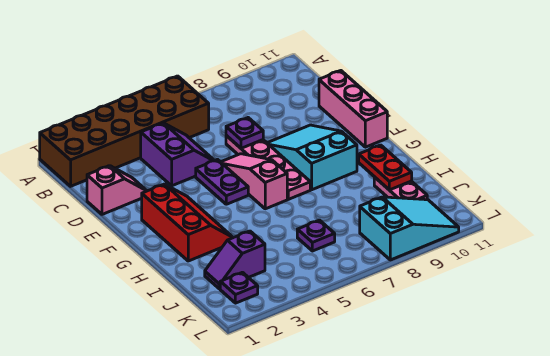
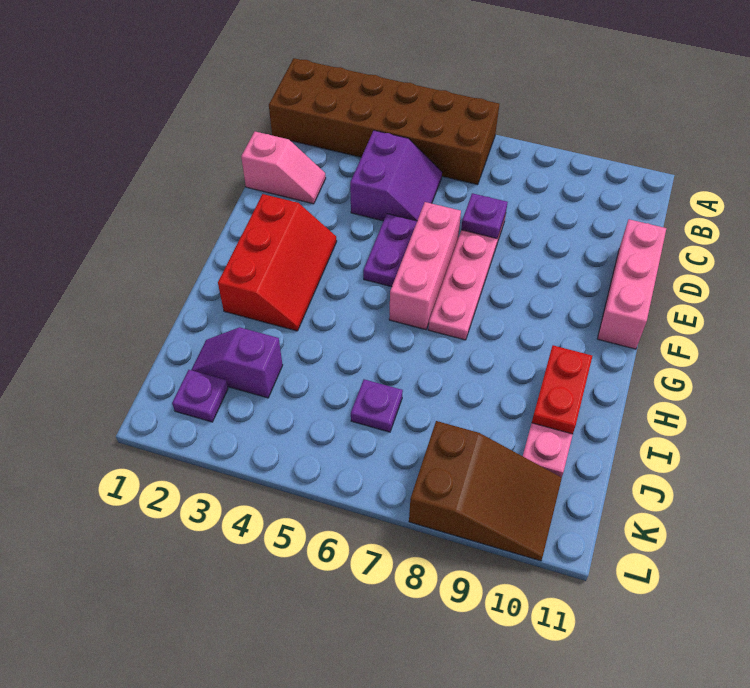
pink slope E6:G6 level 1 top G -> pink brick E6:G6 level 1
cyan slope E8:G9 level 1 top G -> none
cyan slope K8:L10 level 1 top 8 -> brown slope K8:L10 level 1 top 8

